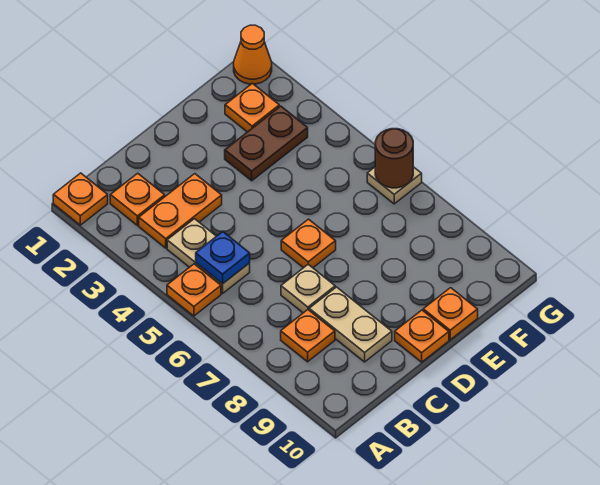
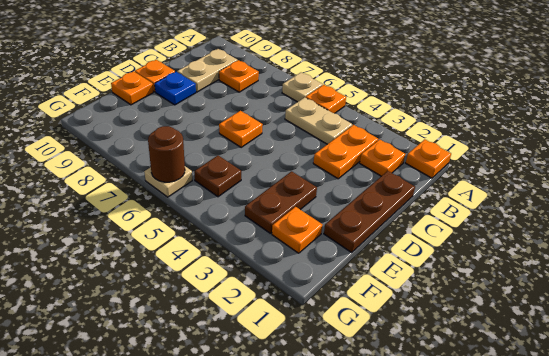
blue plate B5 level 2 -> blue plate D9 level 1
none -> brown plate C1:E1 level 1
tan plate C7 level 1 -> tan plate A6 level 1
tan plate C8:C9 level 1 -> tan plate B9:C9 level 1
none -> brown plate F5 level 1
orange cone G1 level 1 -> none

